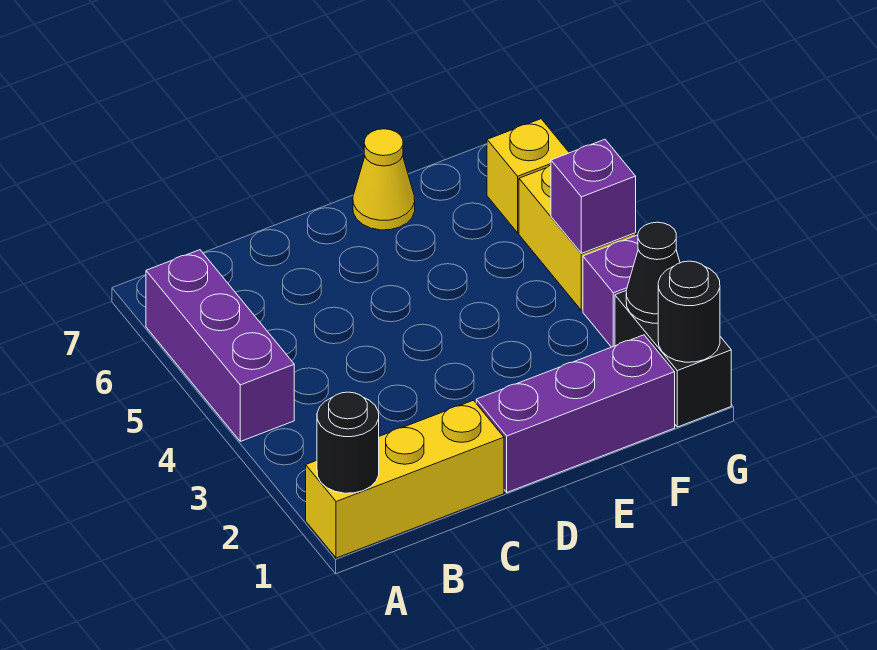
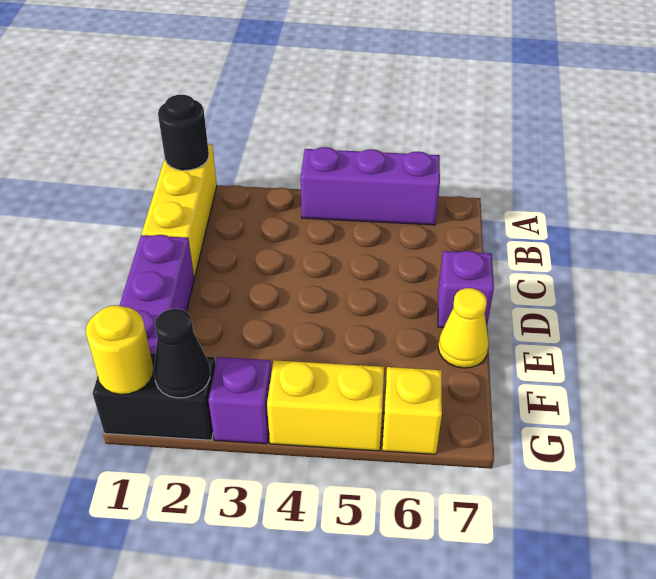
black round brick G1 level 2 -> yellow round brick G1 level 2
purple brick G4 level 2 -> purple brick D7 level 1

